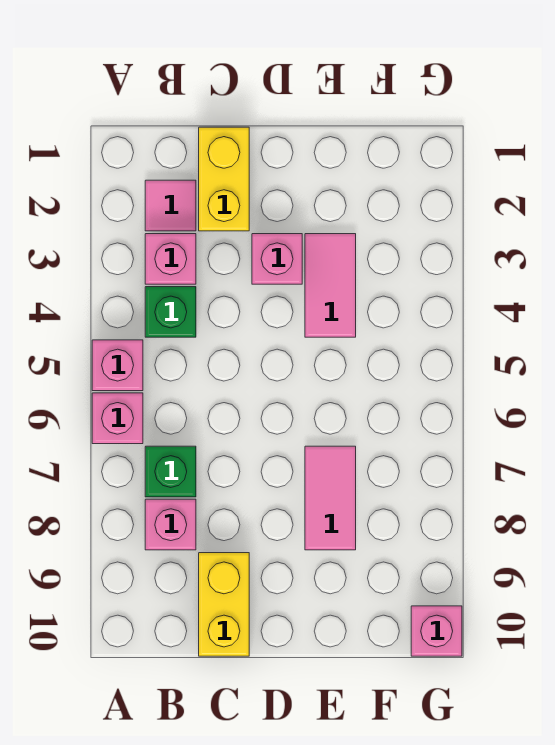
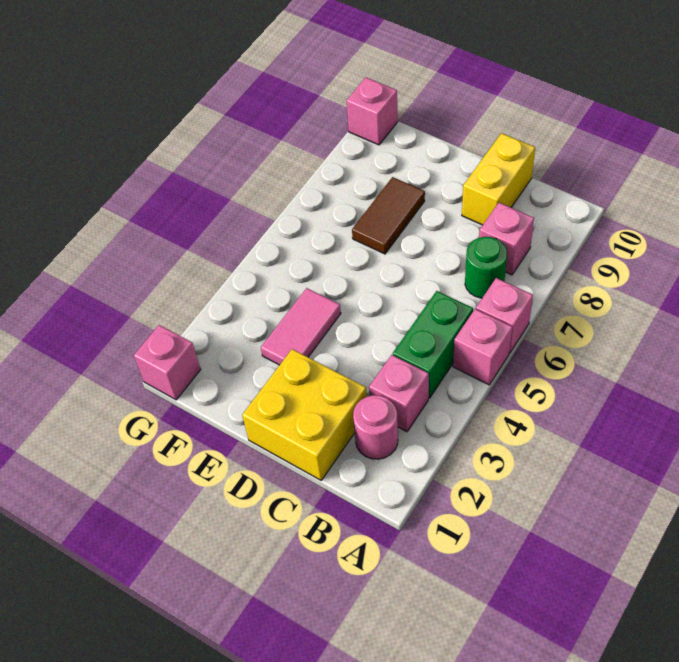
pink tile B2 level 1 -> pink round brick B2 level 1
green brick B4 level 1 -> green brick B4:B5 level 1
green brick B7 level 1 -> green round brick B7 level 1
yellow brick C1:C2 level 1 -> yellow brick C1:D2 level 1
pink brick D3 level 1 -> pink brick G1 level 1
pink tile E7:E8 level 1 -> brown tile E7:E8 level 1

